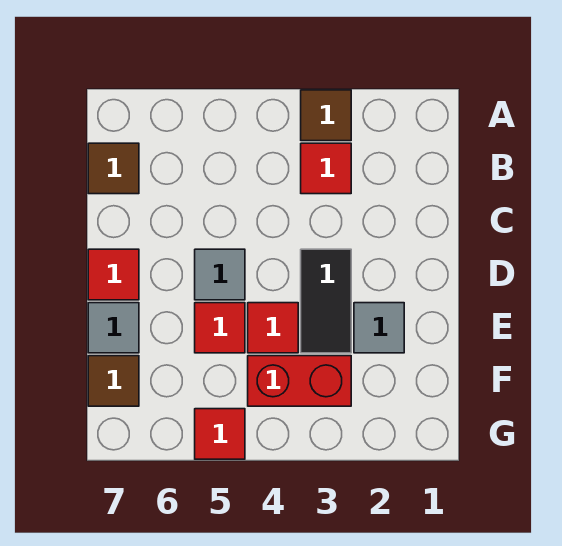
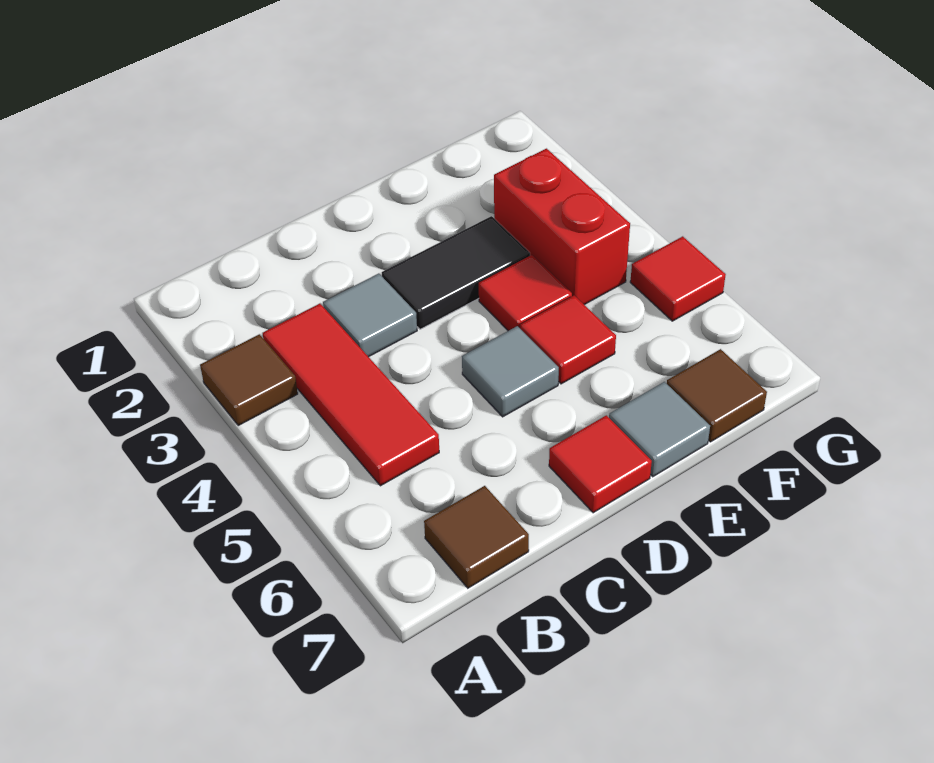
red tile B3 level 1 -> red tile B3:B5 level 1
grey tile E2 level 1 -> grey tile C3 level 1

